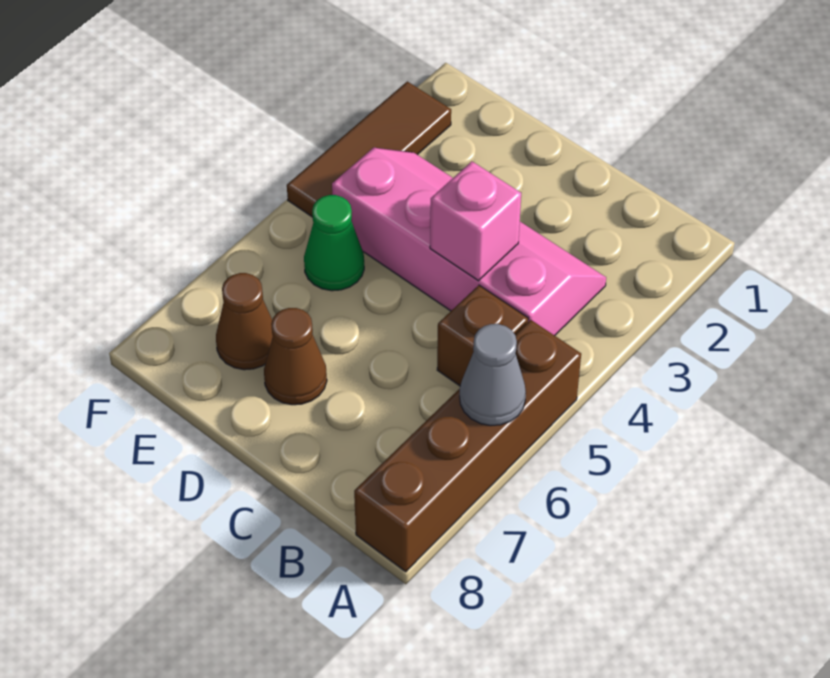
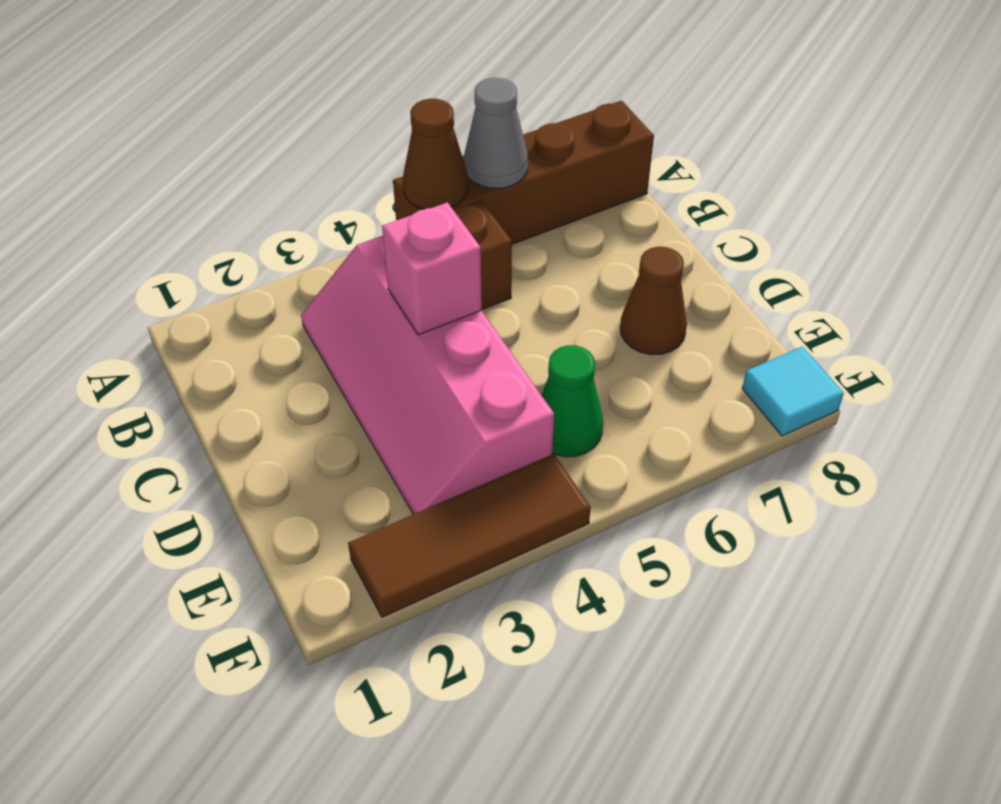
brown cone E7 level 1 -> brown cone A5 level 2
none -> cyan tile F8 level 1

